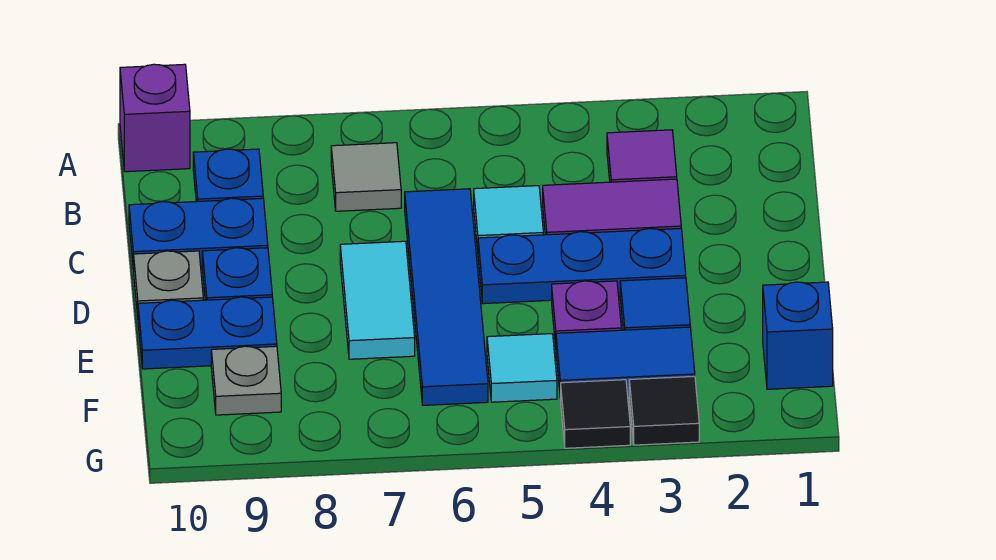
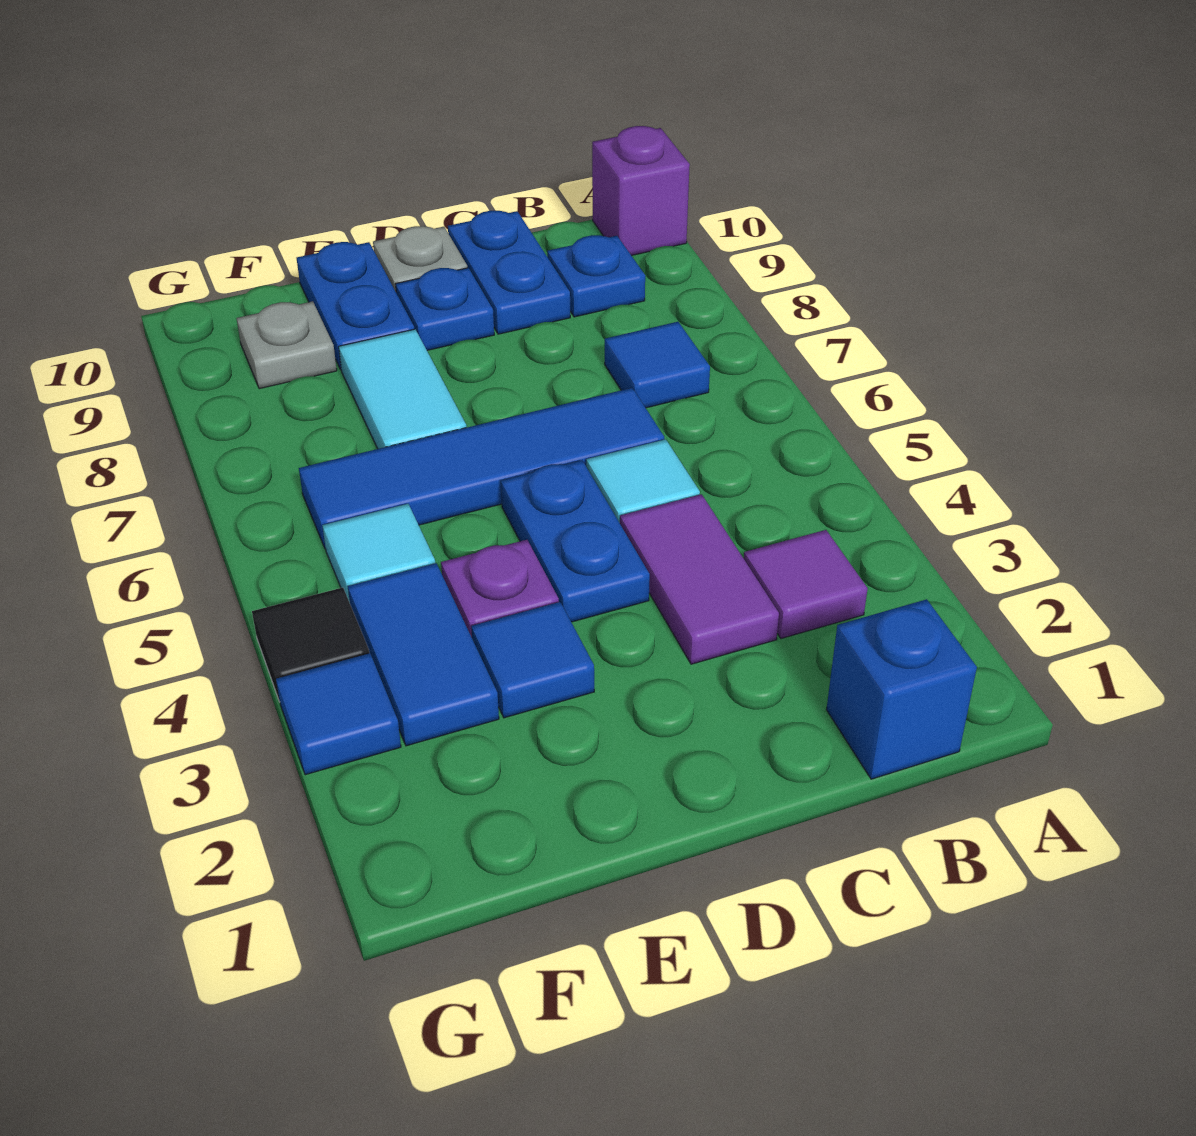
grey tile B7 level 1 -> blue tile B7 level 1
blue plate D3:D5 level 1 -> blue plate D4:D5 level 1
cyan tile D7:E7 level 1 -> cyan tile E7:E8 level 1
blue brick F1 level 1 -> blue brick B1 level 1
black tile G3 level 1 -> blue tile G3 level 1

